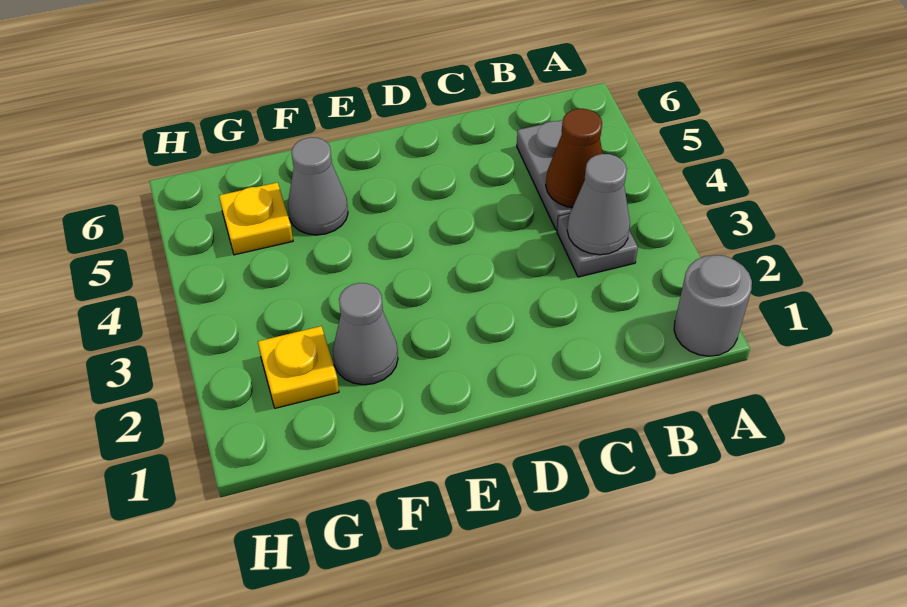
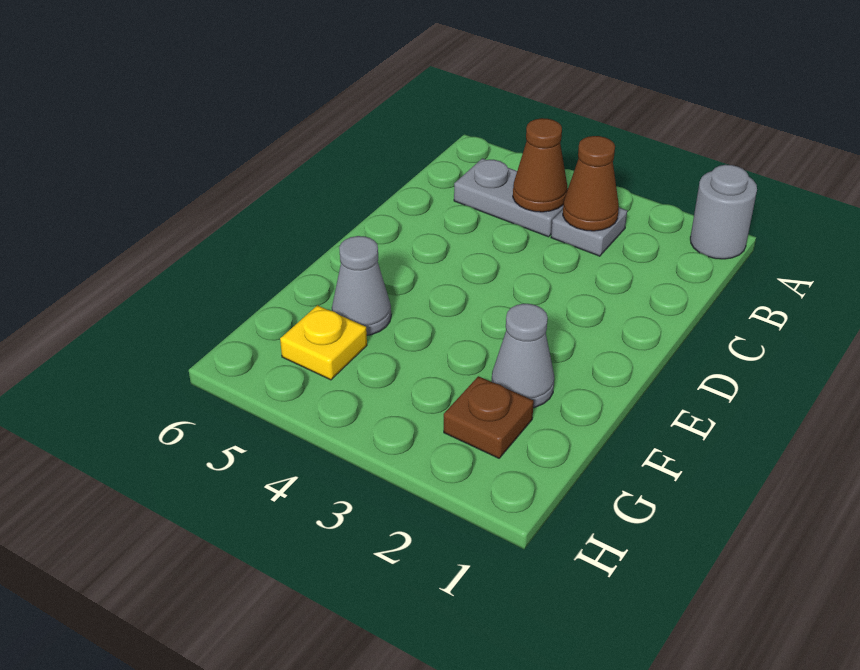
grey cone B3 level 2 -> brown cone B3 level 2
yellow plate G2 level 1 -> brown plate G2 level 1

